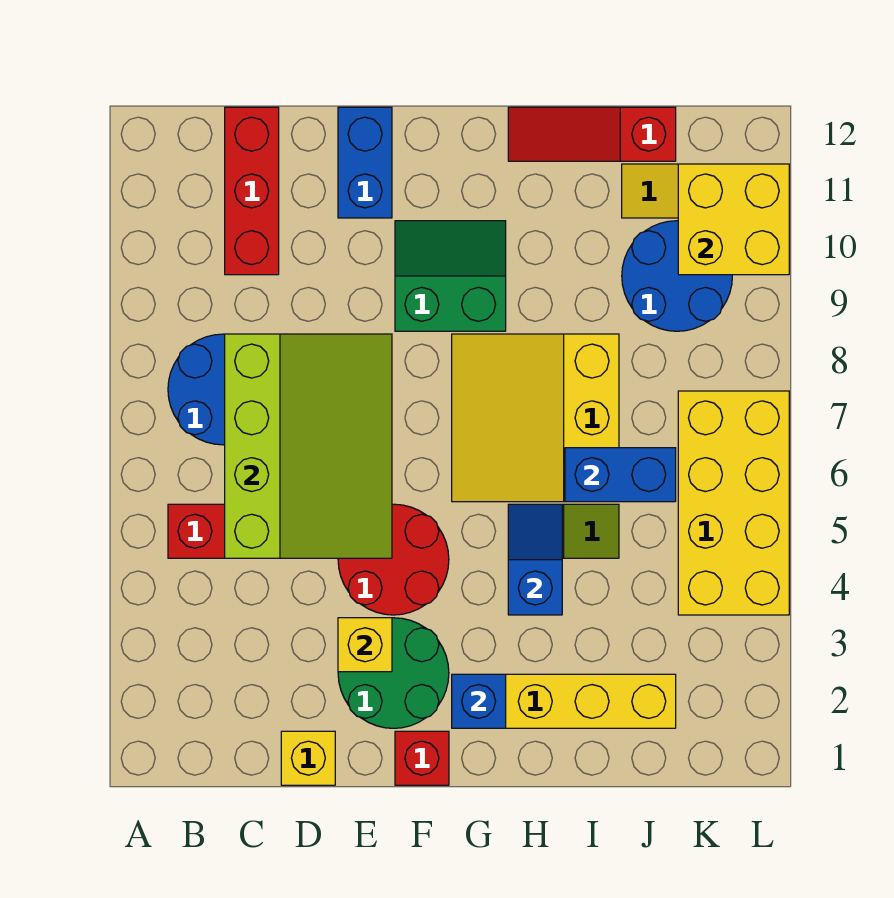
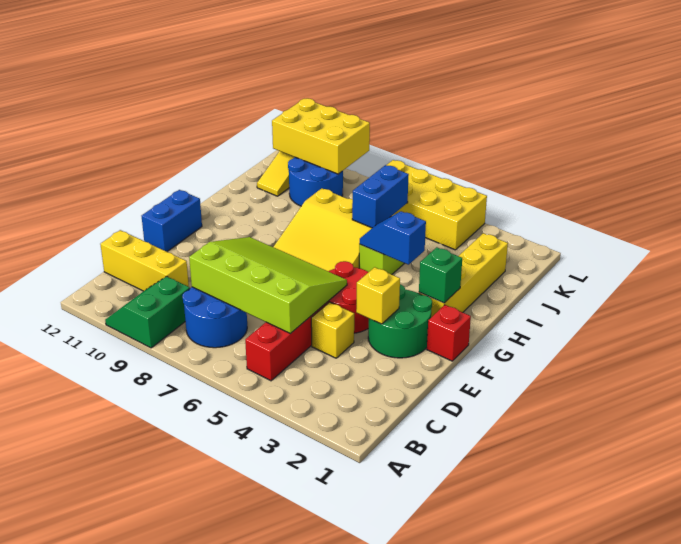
red brick C10:C12 level 1 -> yellow brick C10:C12 level 1
yellow brick D1 level 1 -> yellow brick D4 level 1
blue brick E11:E12 level 1 -> blue brick E12:F12 level 1
green slope F9:G10 level 1 top 9 -> green slope A9:B10 level 1 top 9
blue brick G2 level 2 -> green brick G2 level 2
red slope H12:J12 level 1 top J -> none
yellow brick K10:L11 level 2 -> yellow brick K9:L11 level 2

